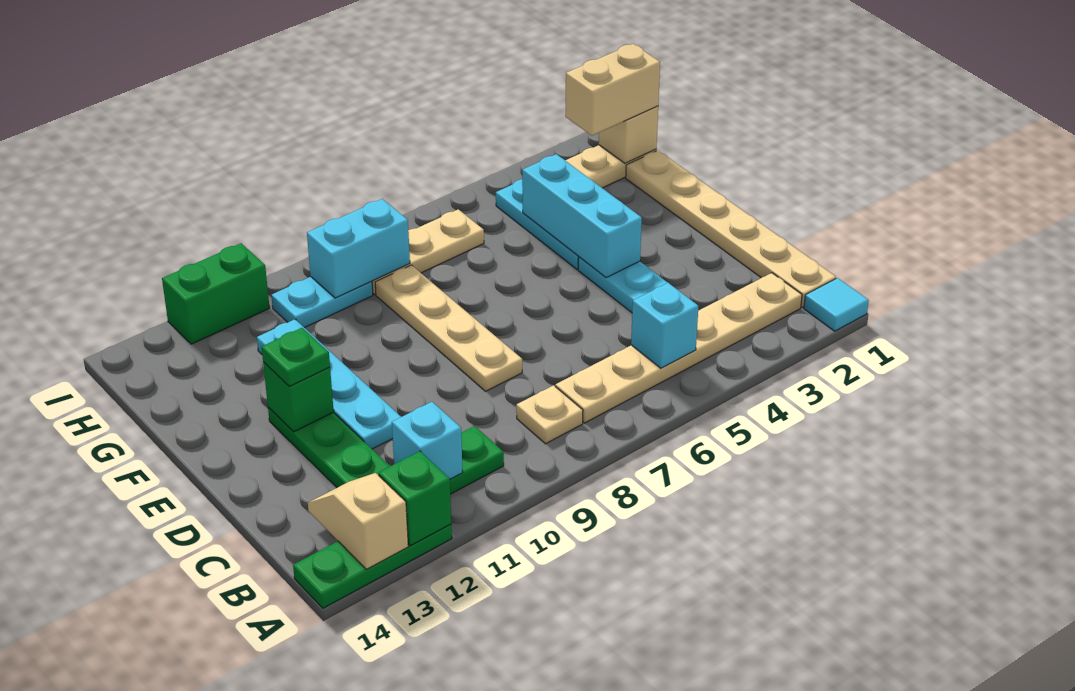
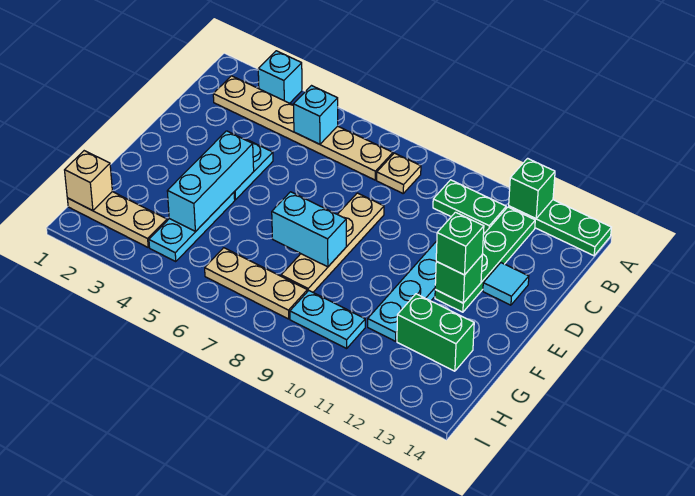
cyan tile A1 level 1 -> cyan tile D13 level 1
tan slope A13:B13 level 2 top A -> none
tan plate B1:G1 level 1 -> none
cyan brick B11 level 2 -> cyan brick A3 level 1
green plate E12 level 3 -> green brick E12 level 3
tan brick H1:H2 level 3 -> none
cyan brick H8:H9 level 2 -> cyan brick F7:F8 level 2
green brick I11:I12 level 1 -> green brick G12:G13 level 1

